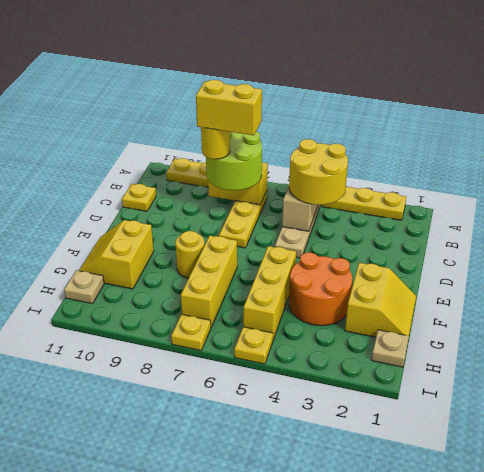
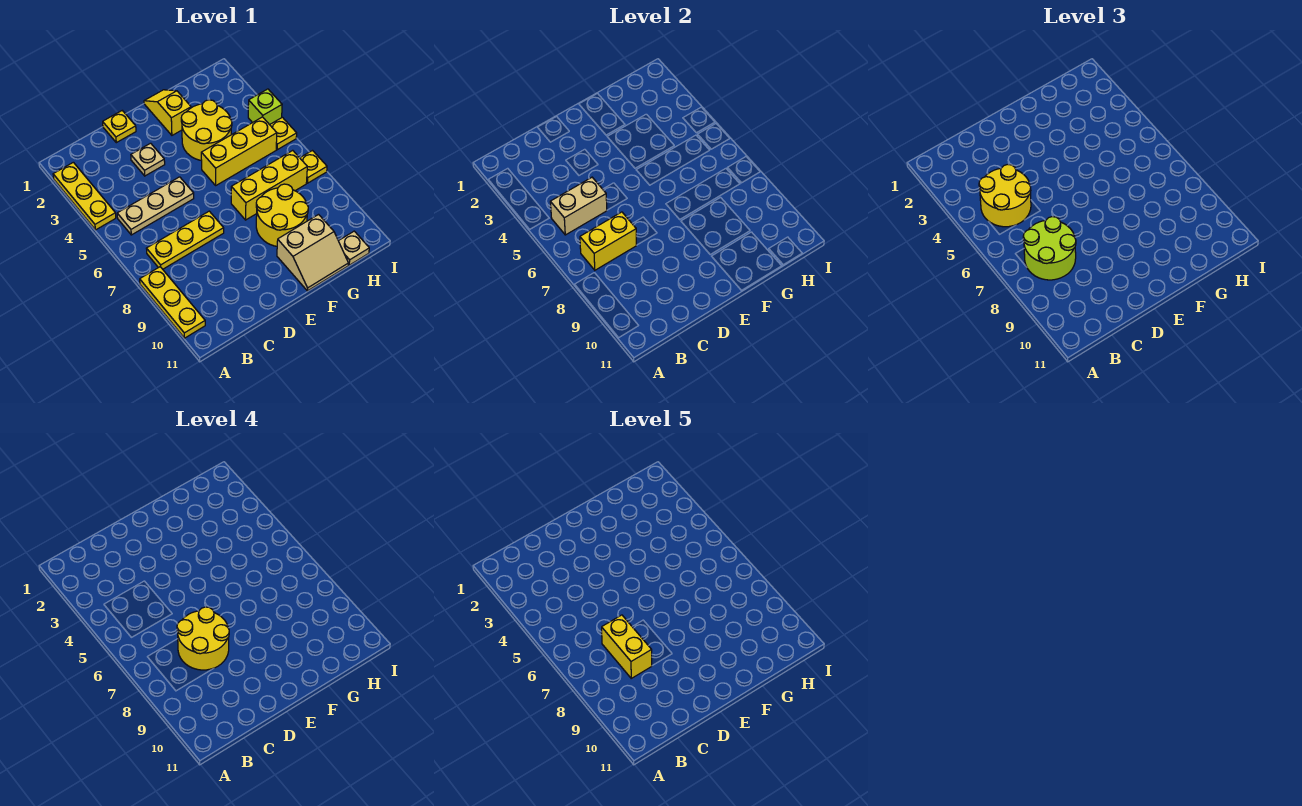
yellow brick B7:B8 level 2 -> yellow brick B7:C7 level 2
yellow round brick C8 level 4 -> yellow round brick C7:D8 level 4
yellow plate C11 level 1 -> yellow plate D1 level 1
yellow slope F1:G2 level 1 top 2 -> yellow slope F1:F2 level 1 top 2
orange round brick F3:G4 level 1 -> yellow round brick F3:G4 level 1
yellow round brick F8 level 1 -> yellow round brick F8:G9 level 1
yellow slope F10:G11 level 1 top 10 -> tan slope F10:G11 level 1 top 10
tan plate H1 level 1 -> tan plate D3 level 1
none -> lime brick I4 level 1

